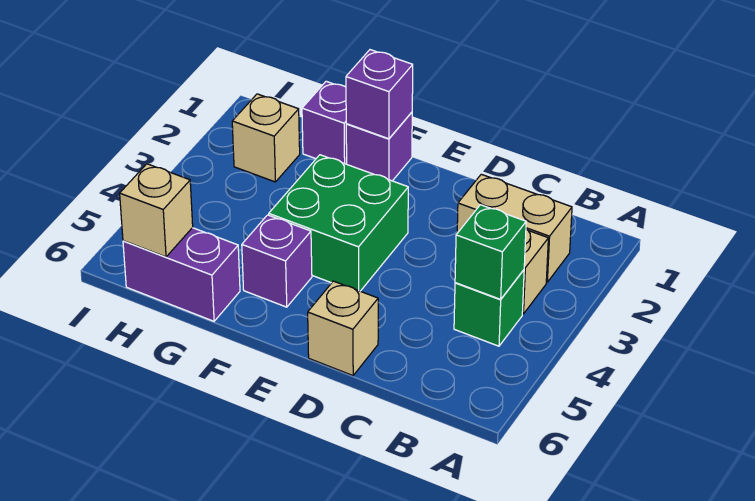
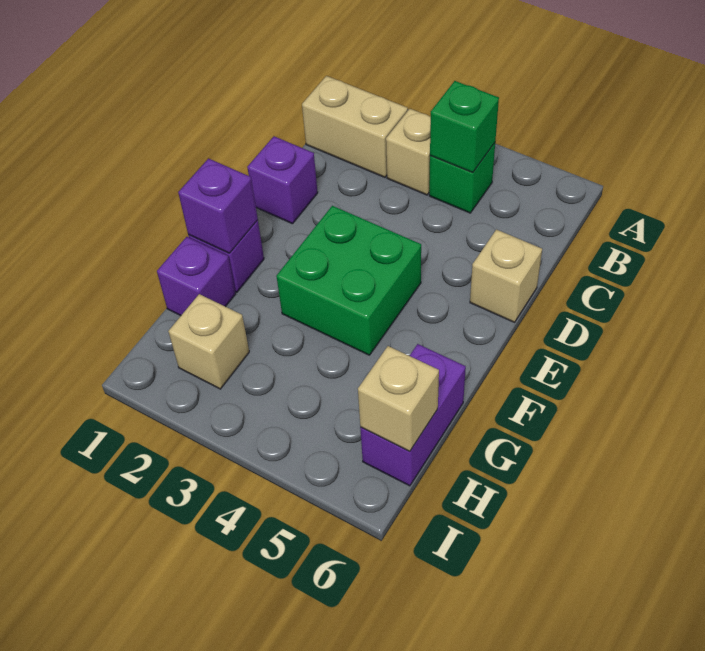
tan brick B2:C2 level 1 -> tan brick B1:B2 level 1
purple brick F5 level 1 -> purple brick D1 level 1

